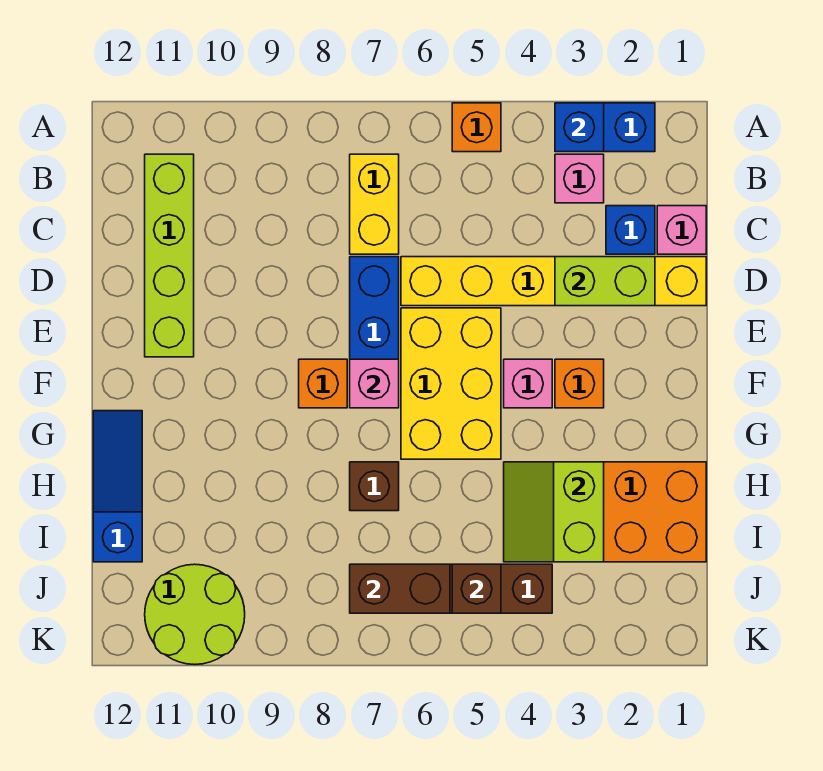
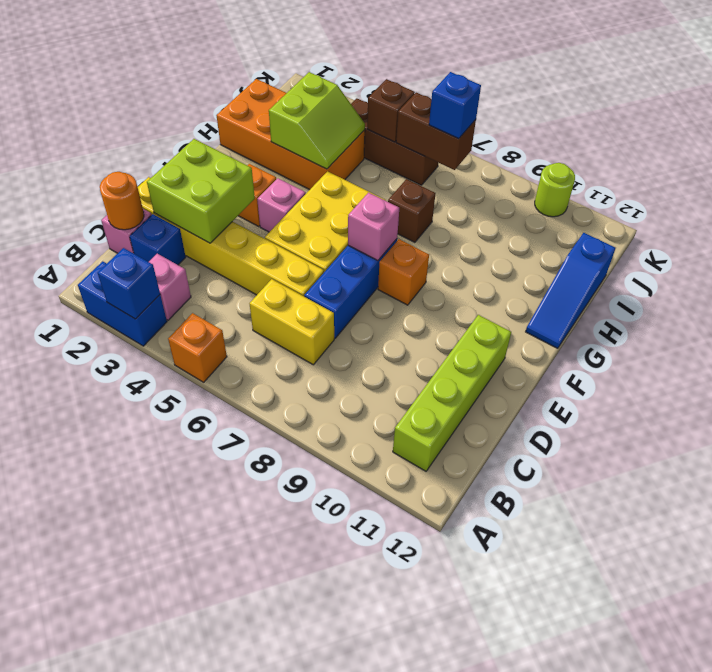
yellow brick B7:C7 level 1 -> yellow brick C6:C7 level 1
none -> orange round brick C1 level 2
lime brick D2:D3 level 2 -> lime brick D2:E3 level 2
none -> blue brick J7 level 3
lime round brick J10:K11 level 1 -> lime round brick K10 level 1

